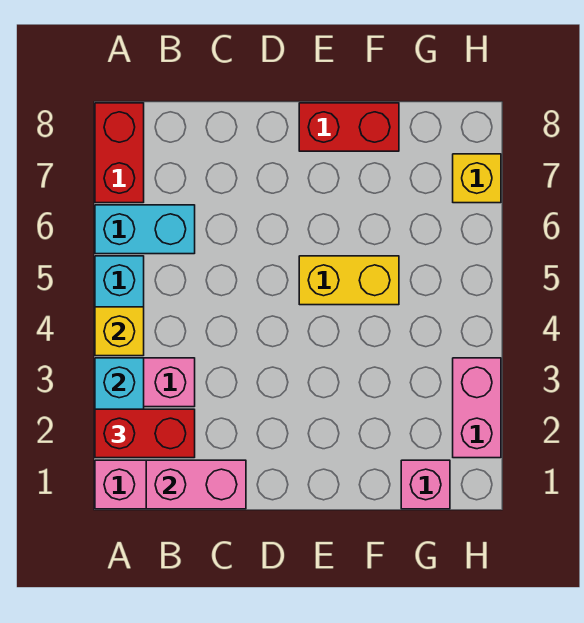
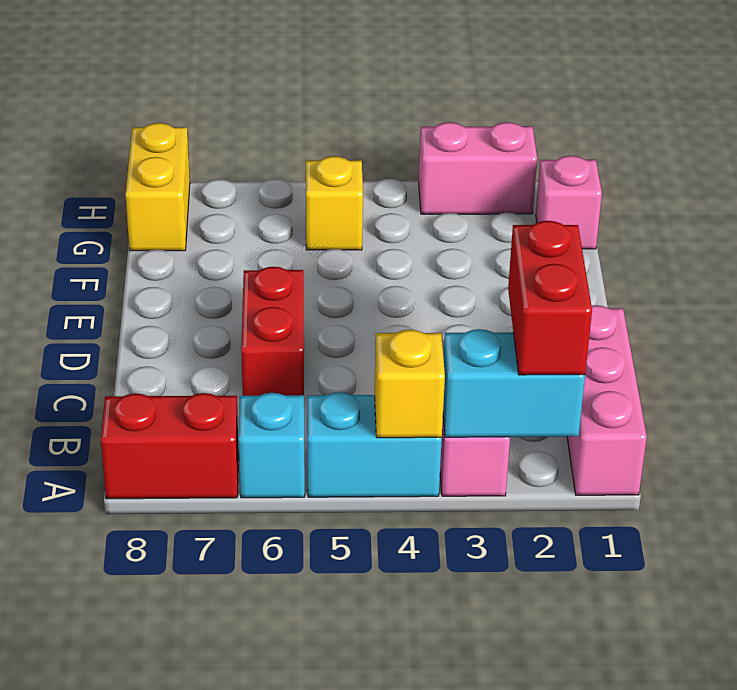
cyan brick A6:B6 level 1 -> cyan brick A6 level 1
pink brick B1:C1 level 2 -> none
yellow brick E5:F5 level 1 -> yellow brick G8:H8 level 1
red brick E8:F8 level 1 -> red brick C6:D6 level 1
yellow brick H7 level 1 -> yellow brick G5 level 1

